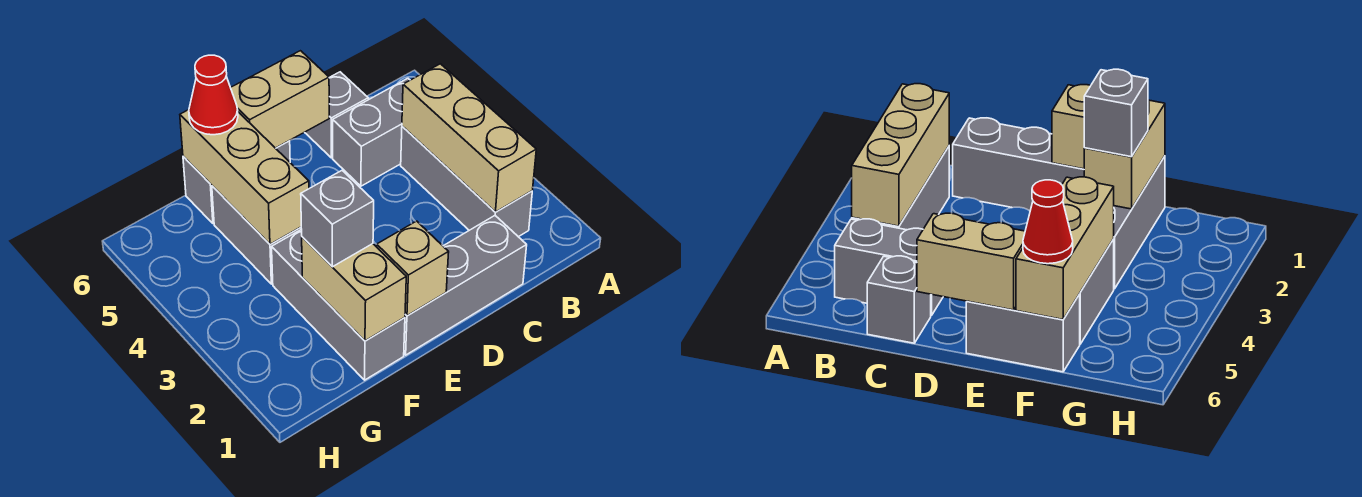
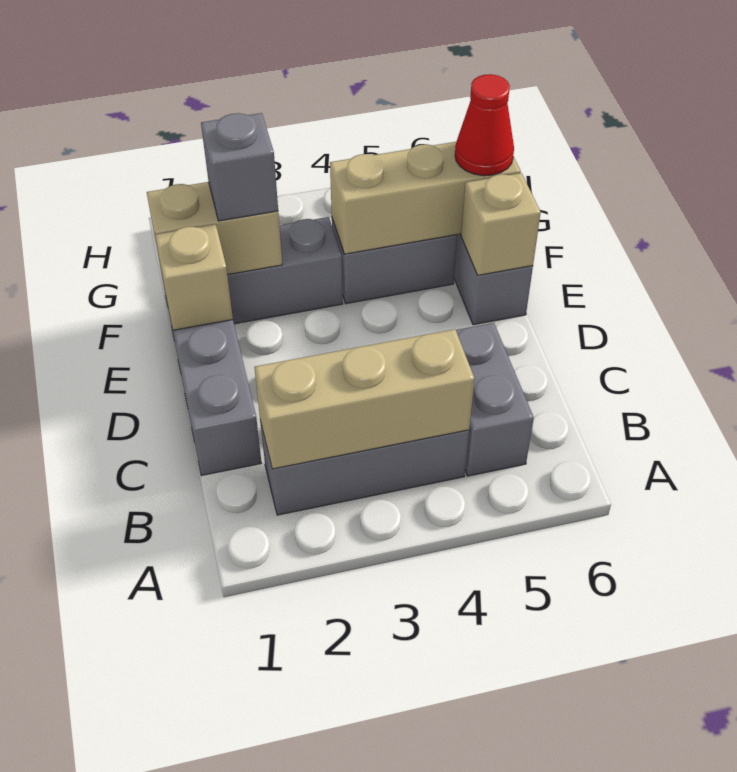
grey brick C6 level 1 -> none
tan brick D6:E6 level 2 -> tan brick E6 level 2

